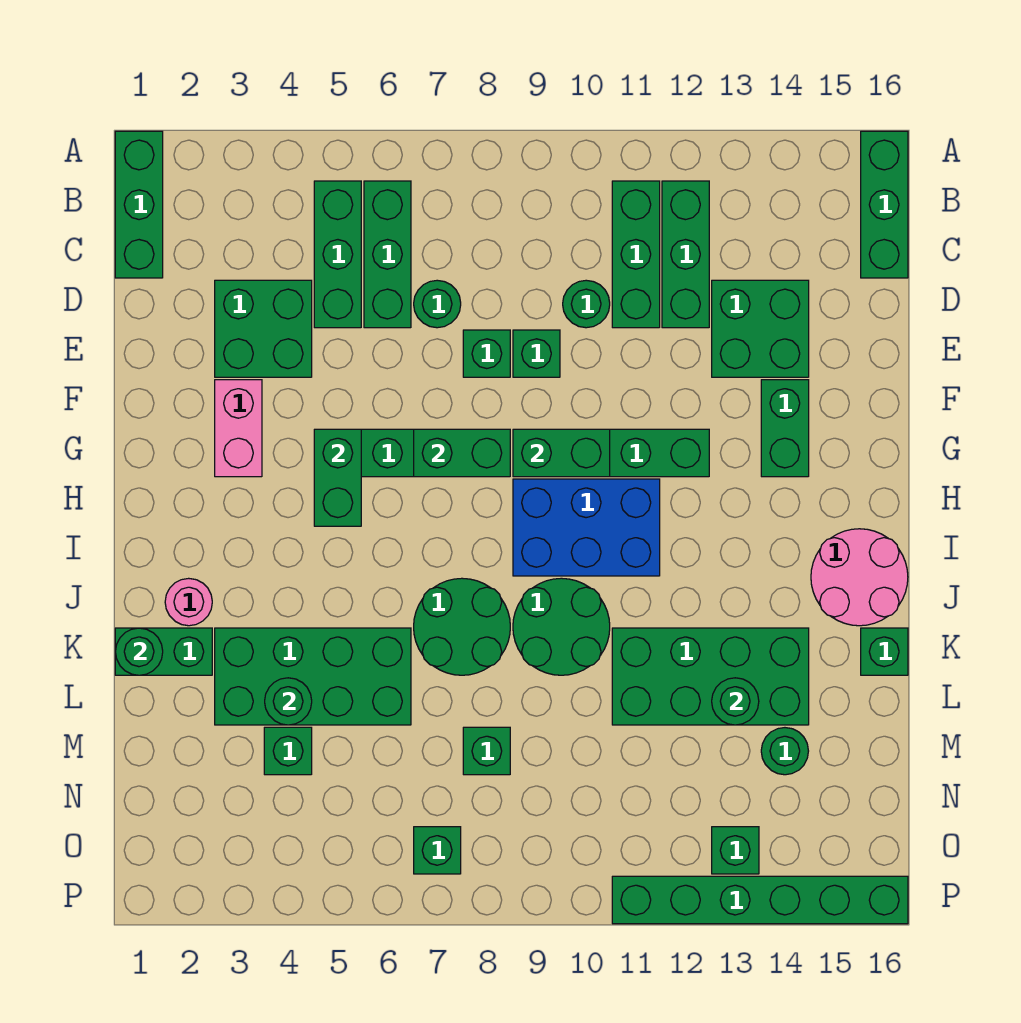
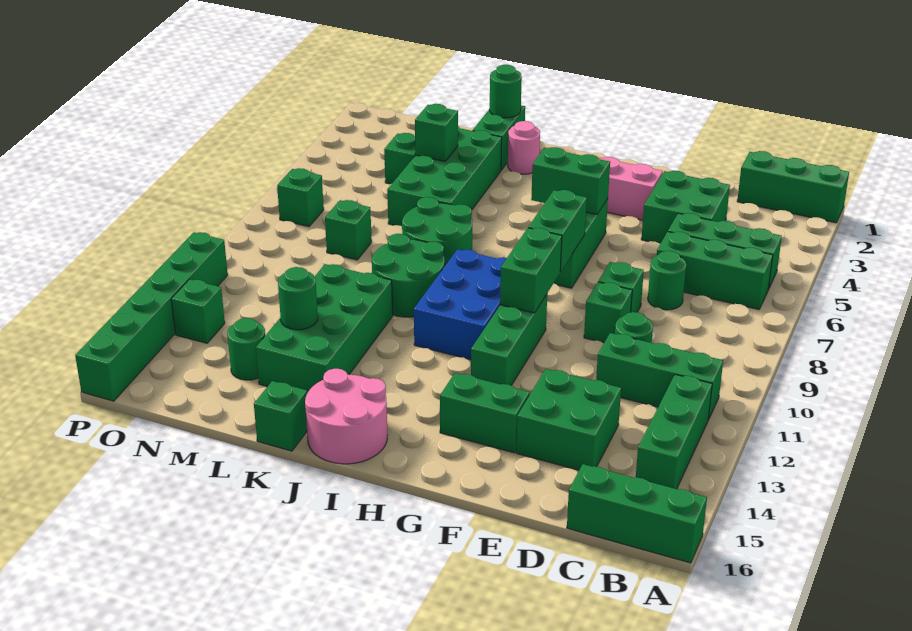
green brick B12:D12 level 1 -> green brick B12:B14 level 1
green round brick L4 level 2 -> green brick L4 level 2

